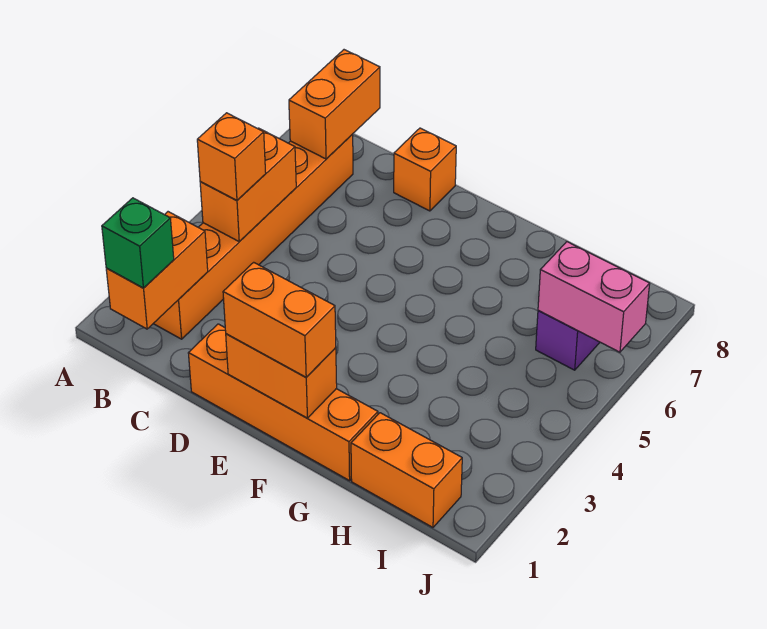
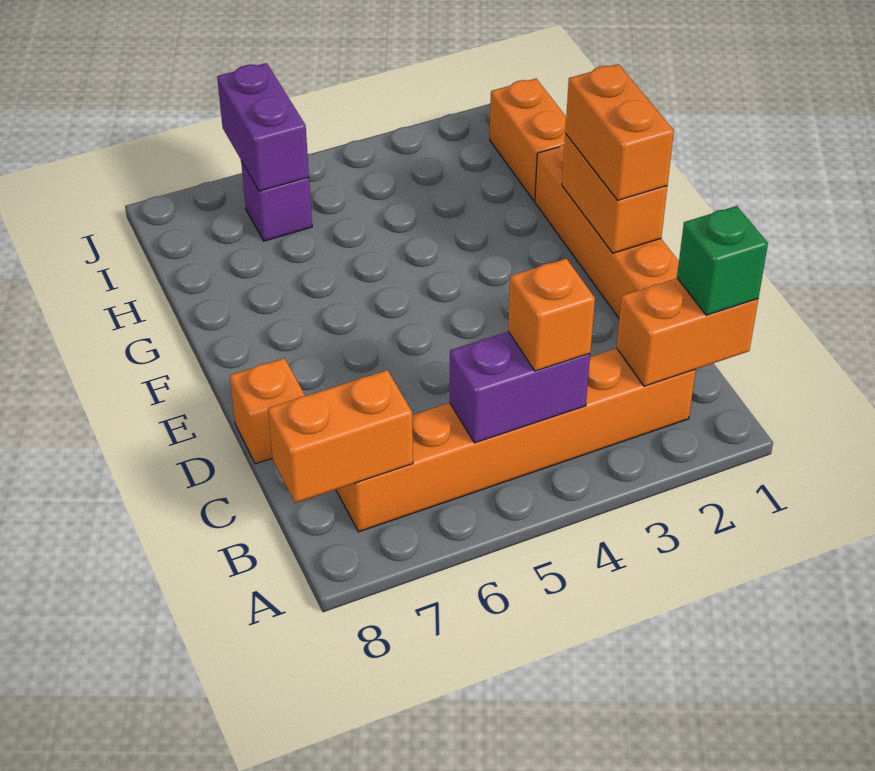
orange brick B4:B5 level 2 -> purple brick B4:B5 level 2
pink brick I6:J6 level 2 -> purple brick I6:J6 level 2

